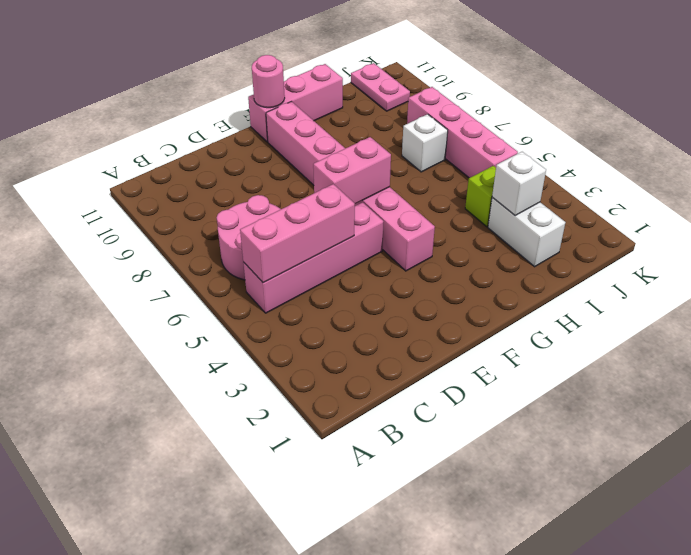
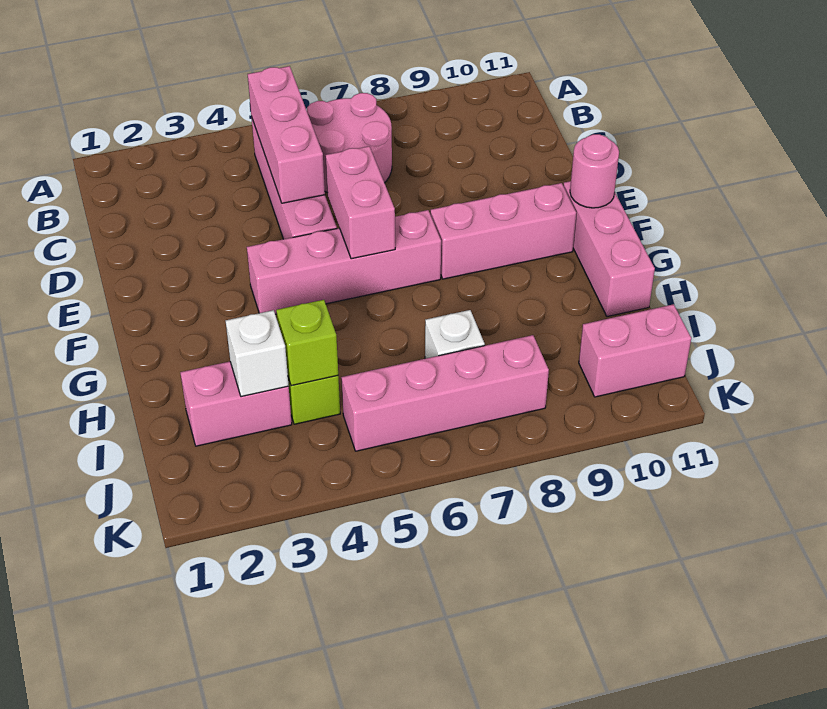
white brick I2:I3 level 1 -> pink brick I2:I3 level 1
none -> lime brick I4 level 2
pink plate J10:J11 level 1 -> pink brick J10:J11 level 1

